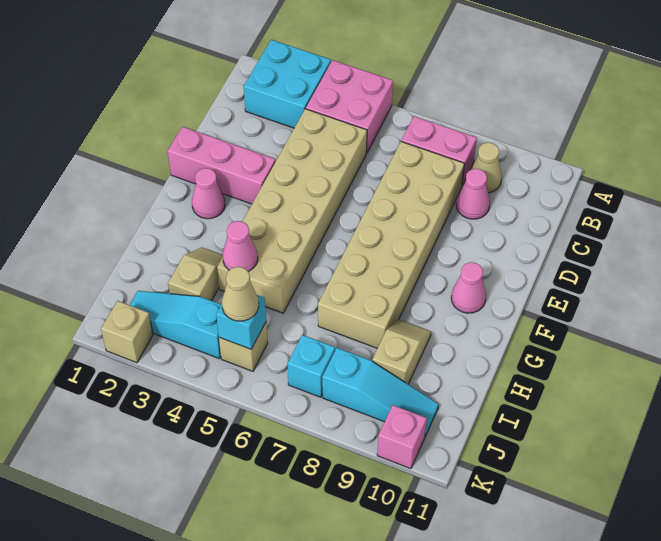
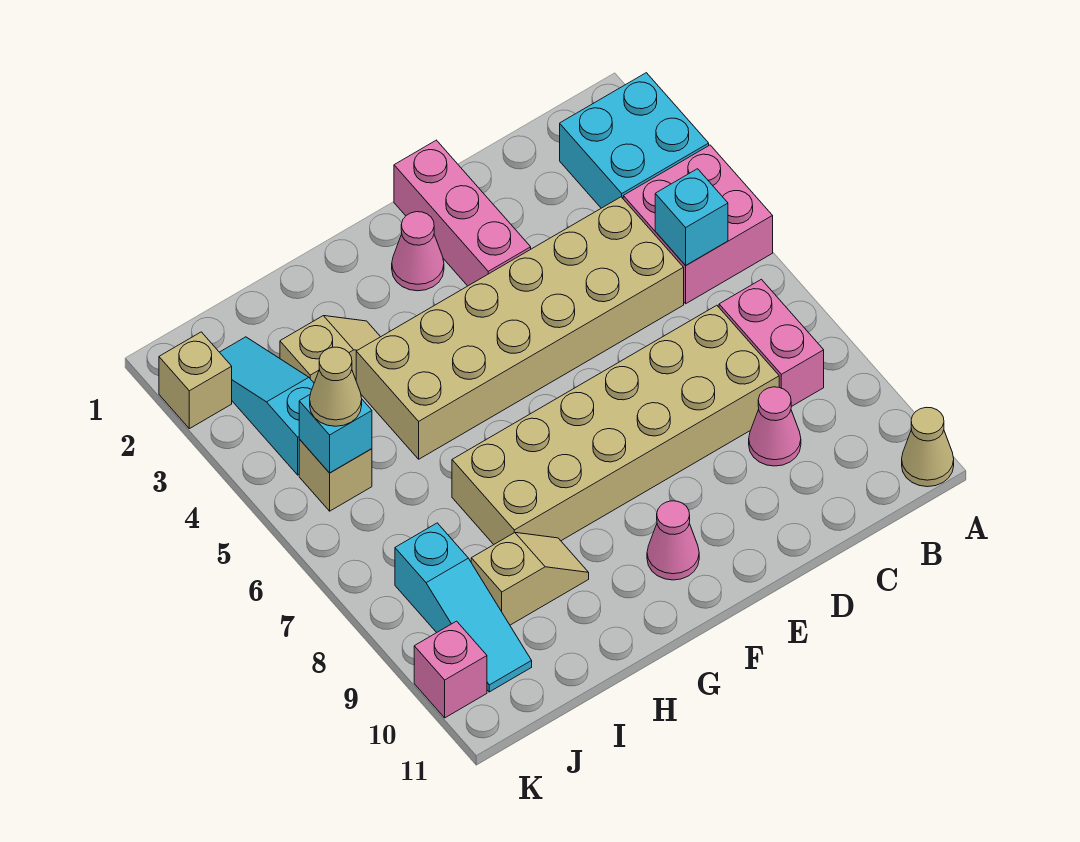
tan cone B9 level 1 -> tan cone A11 level 1
pink cone H4 level 2 -> none
cyan brick J7 level 1 -> cyan brick B5 level 2

